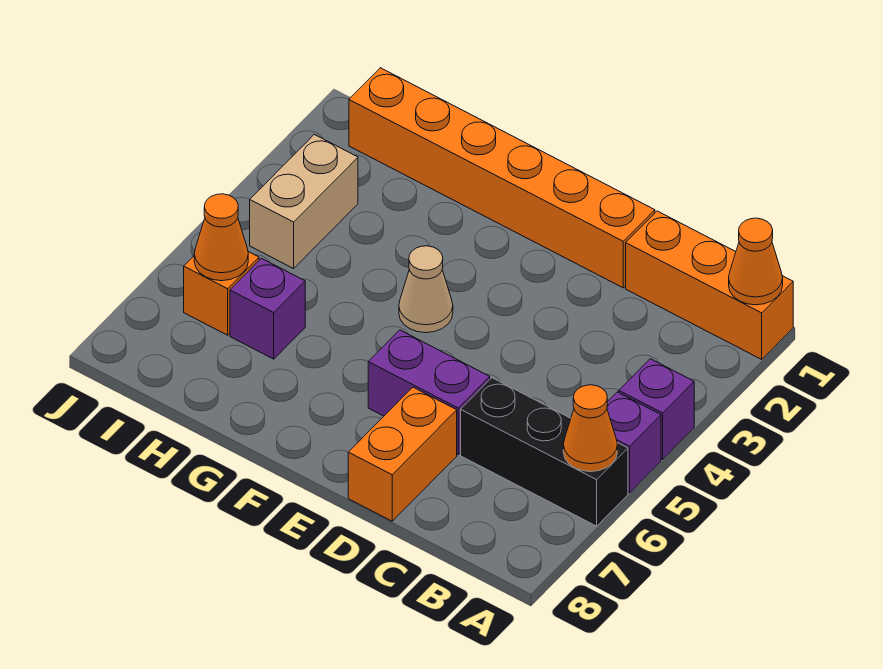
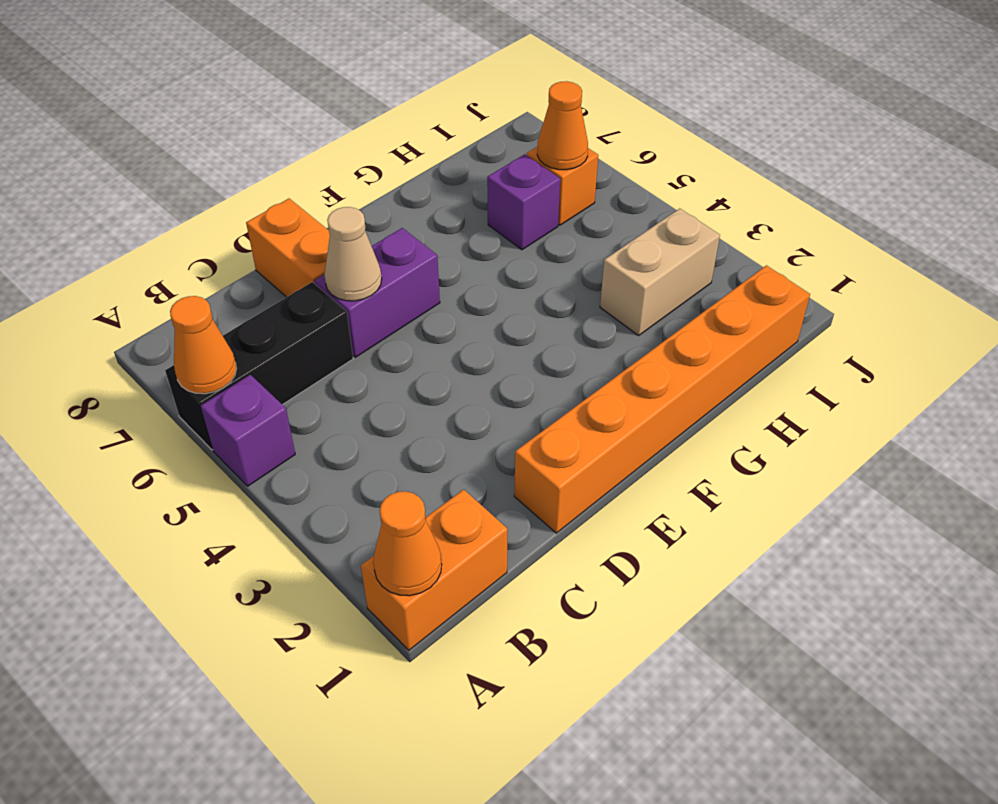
orange brick A1:C1 level 1 -> orange brick A1:B1 level 1
purple brick A4 level 1 -> none
tan cone F4 level 1 -> tan cone D6 level 2
tan brick I3:I4 level 1 -> tan brick H3:I3 level 1

